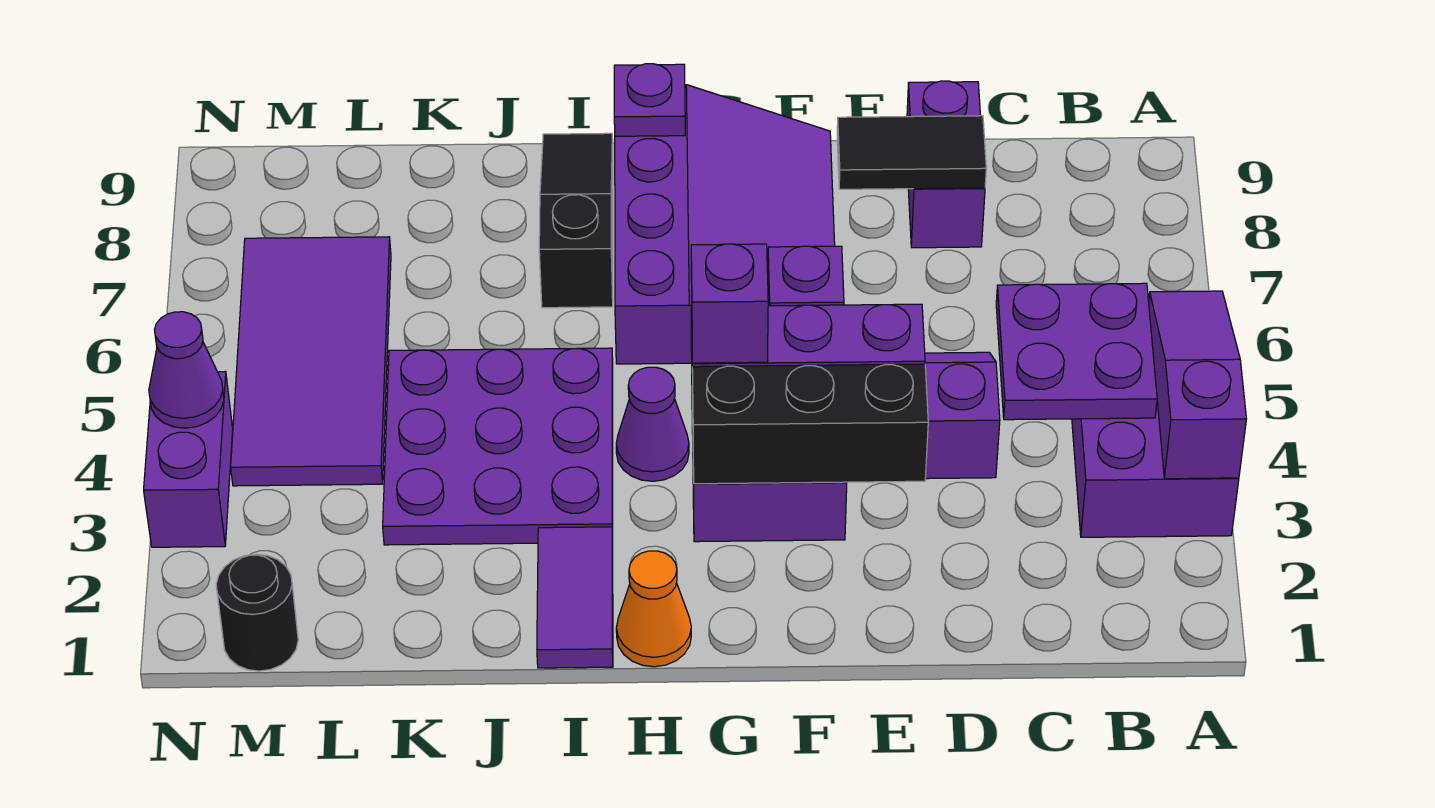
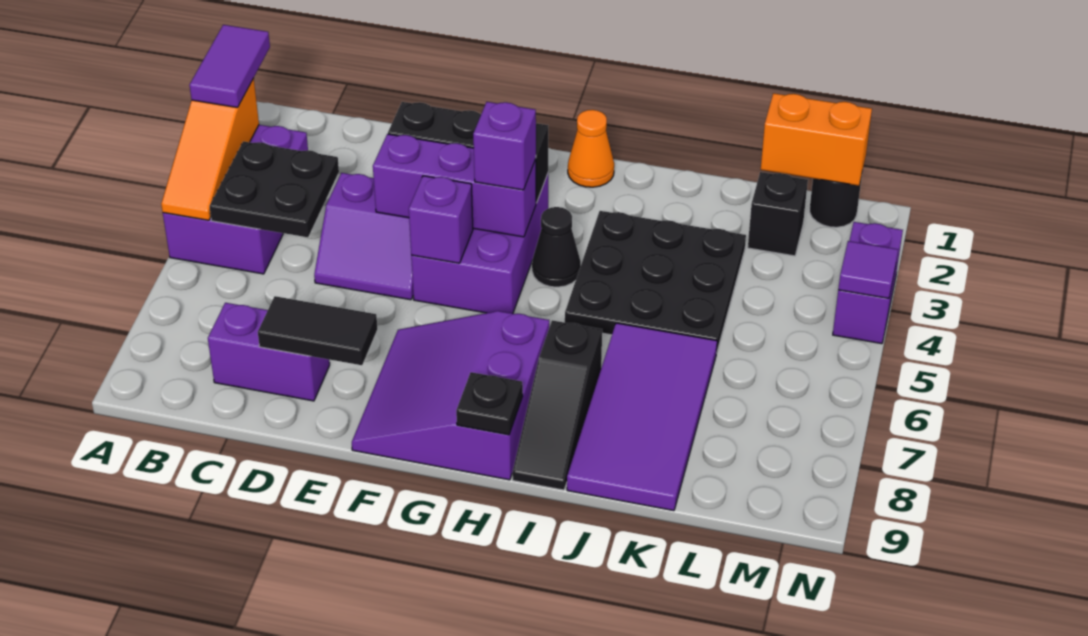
purple slope A3:A5 level 2 top 3 -> orange slope A3:A5 level 2 top 3
purple plate B4:C5 level 2 -> black plate B4:C5 level 2
purple brick D8:D9 level 1 -> purple brick C8:D8 level 1
purple slope F6:H9 level 1 top H -> purple slope F7:H9 level 1 top H
purple cone H4 level 1 -> black cone H4 level 1
purple plate H9 level 2 -> black plate H9 level 2
purple tile I1:I2 level 1 -> purple tile A2:A3 level 3
purple plate I3:K5 level 1 -> black plate I3:K5 level 1
none -> orange brick L1:M1 level 2
none -> black brick L2 level 1
purple tile L4:M7 level 1 -> purple tile J6:K9 level 1
purple cone N4 level 2 -> purple tile N4 level 2

